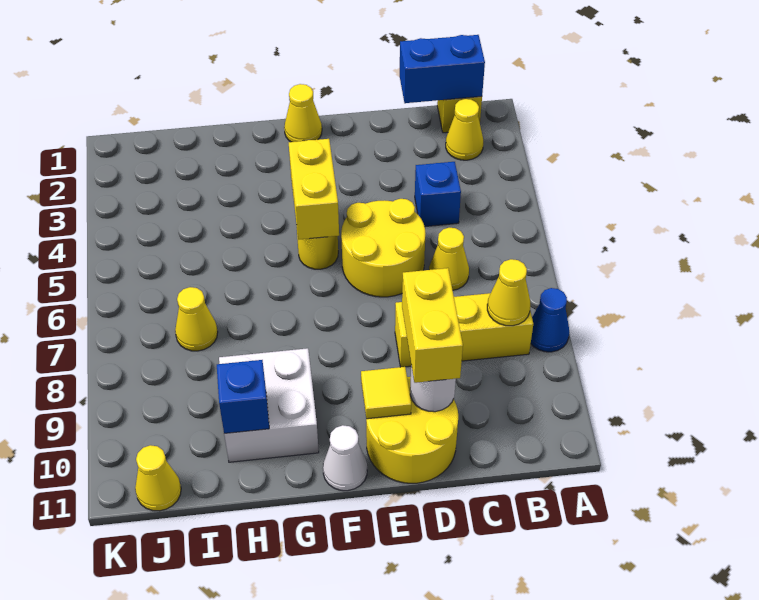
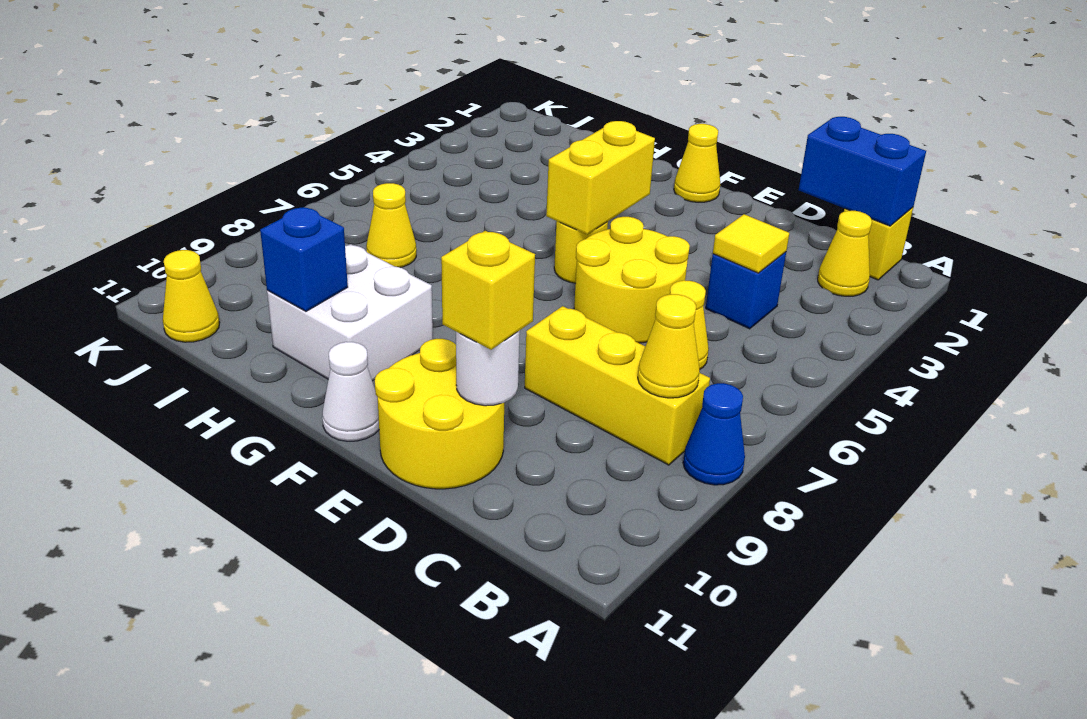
yellow brick D9:D10 level 3 -> yellow brick D10 level 3
yellow tile E10 level 2 -> yellow tile C4 level 2

